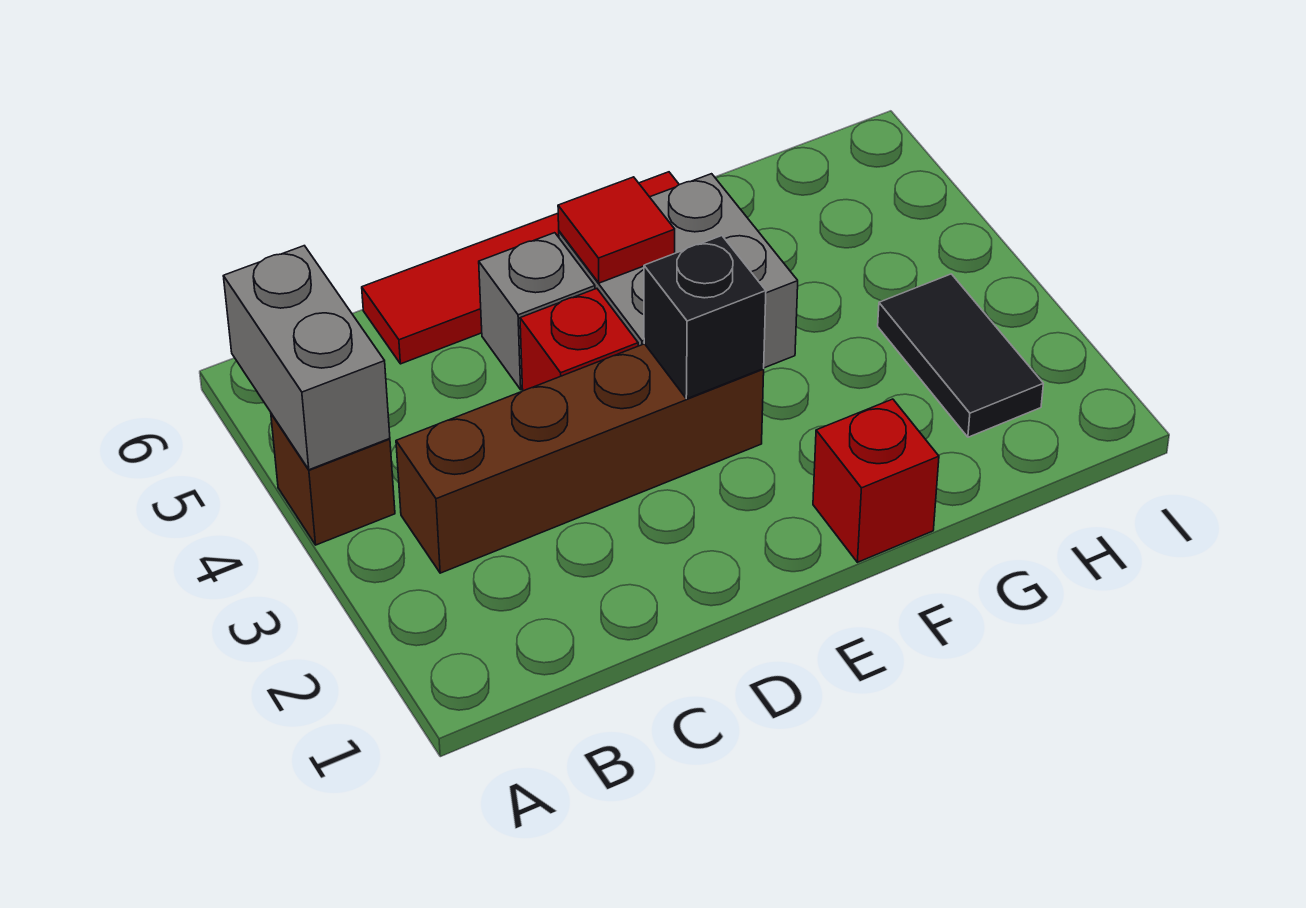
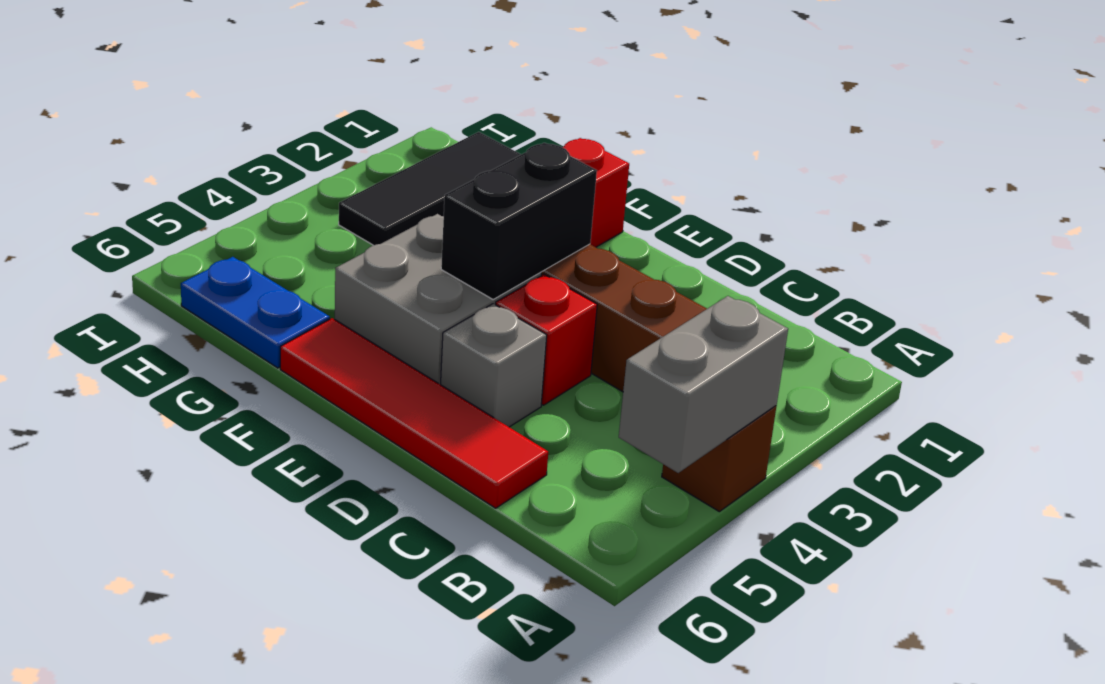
black brick E3 level 2 -> black brick E3:E4 level 2
red tile E5 level 2 -> none
none -> blue plate G6:H6 level 1
black tile H2:H3 level 1 -> black tile H1:H3 level 1

